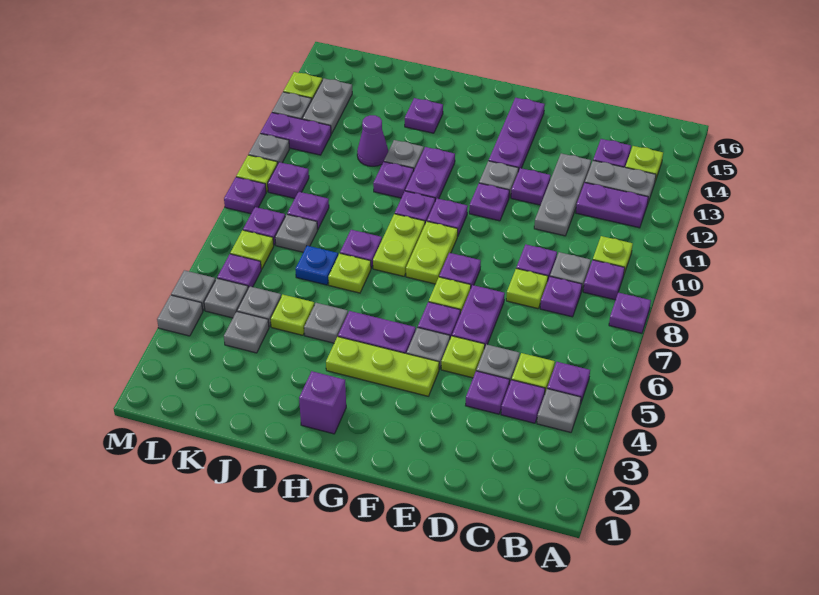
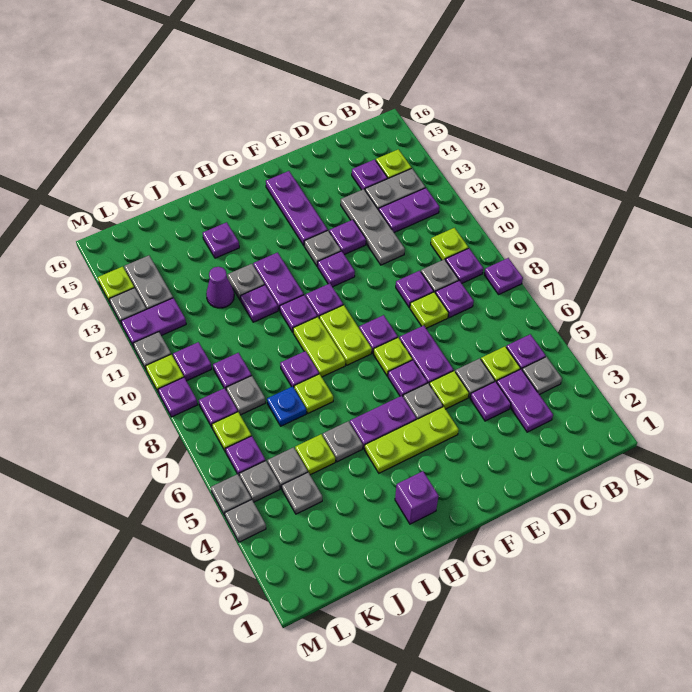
purple plate C4 level 1 -> purple plate C3:C4 level 1

